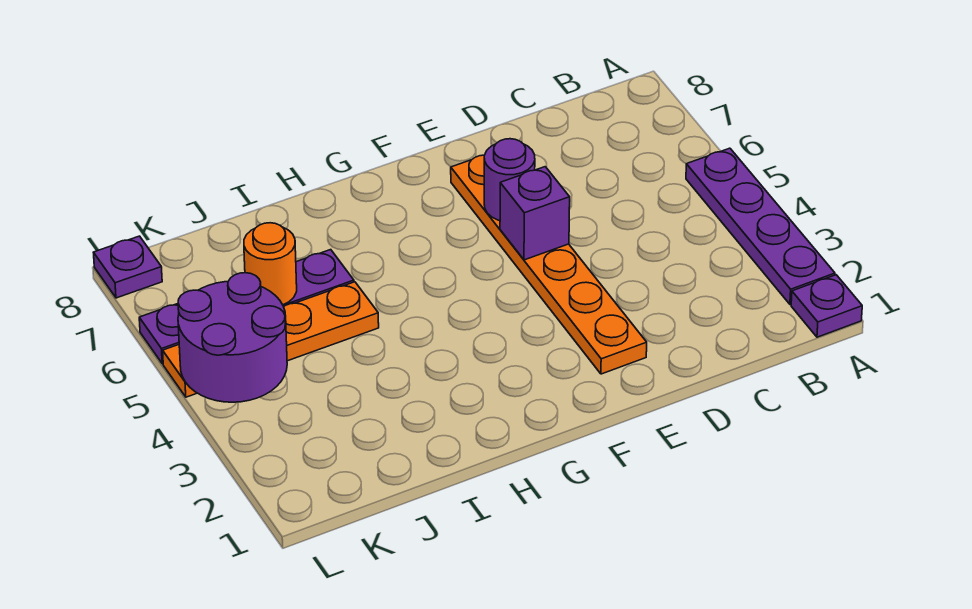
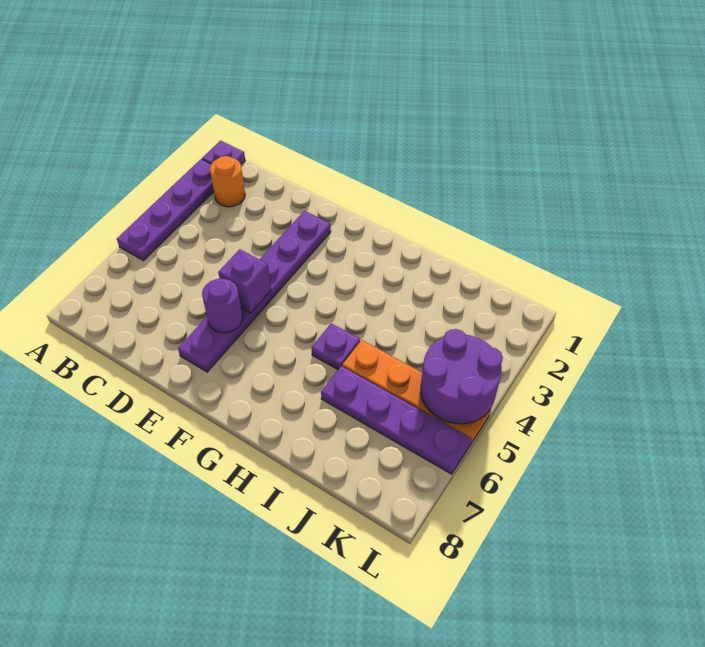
orange plate E2:E7 level 1 -> purple plate E2:E7 level 1
orange round brick J6 level 2 -> orange round brick B2 level 1
purple plate L8 level 1 -> purple plate H5 level 1

